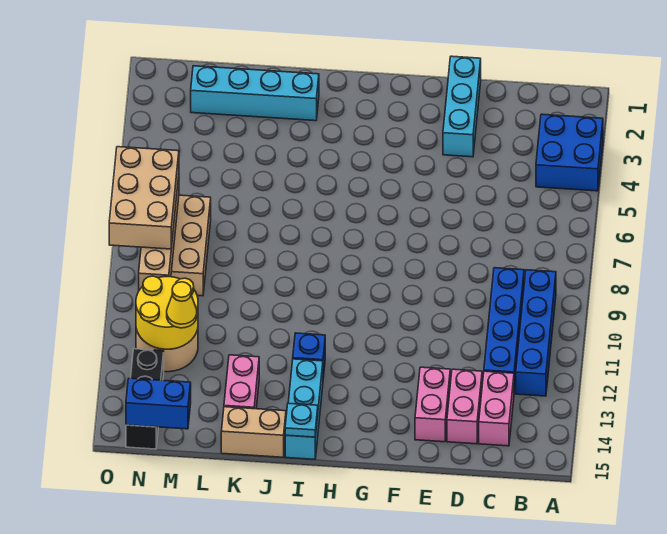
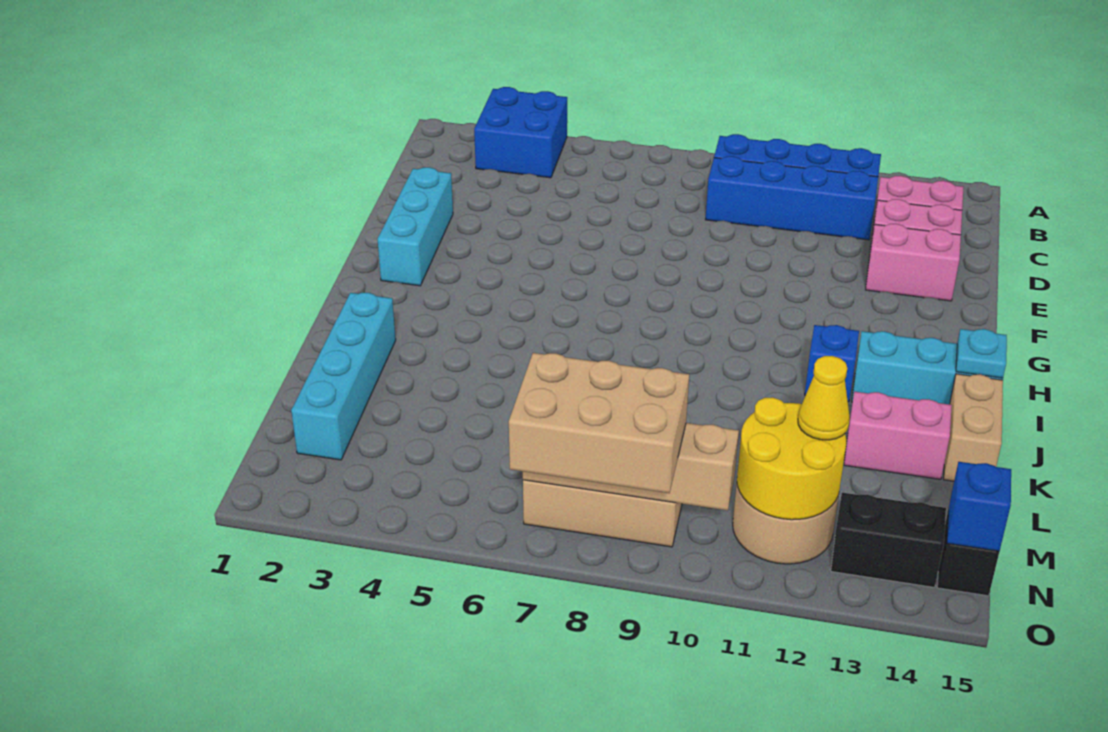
cyan brick E1:E3 level 1 -> cyan brick E2:G2 level 1
blue brick M15:N15 level 2 -> blue brick N15 level 2

